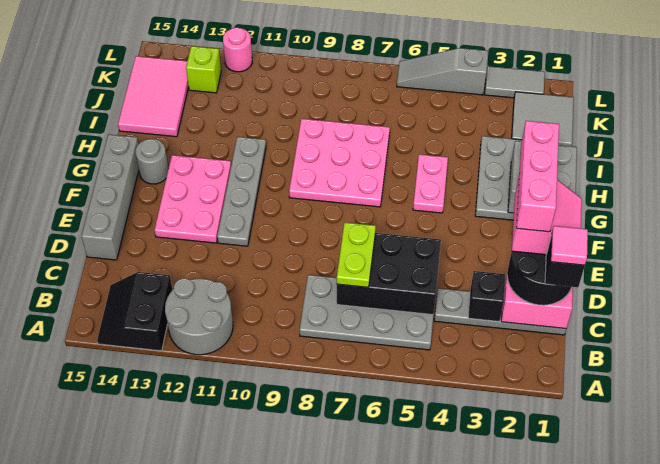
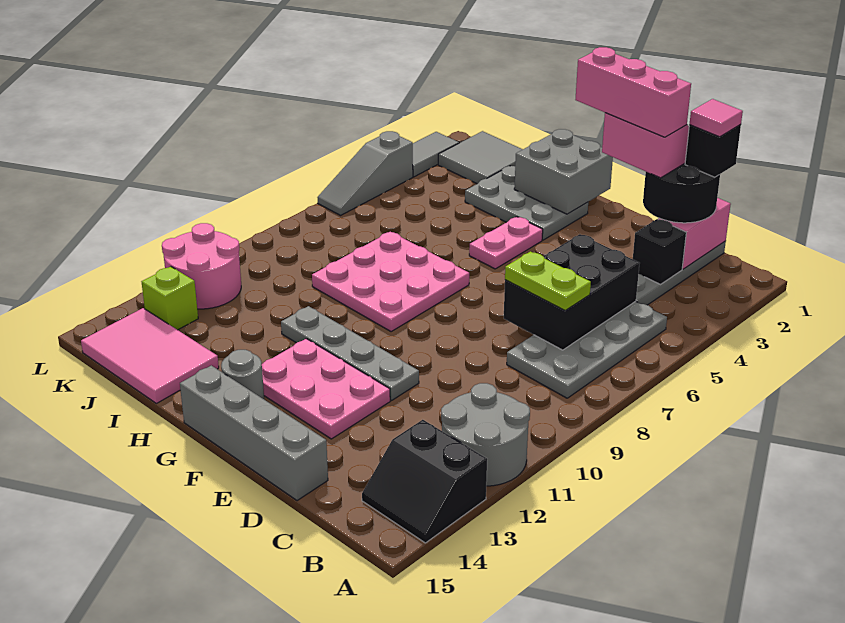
pink plate G5:H5 level 1 -> pink plate G4:G5 level 1
pink round brick L12 level 1 -> pink round brick K11:L12 level 1

